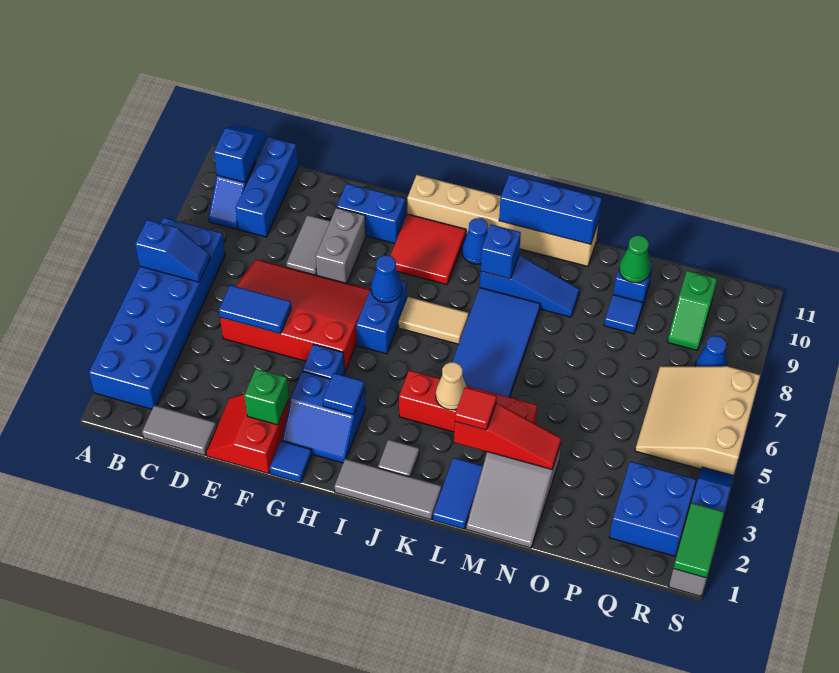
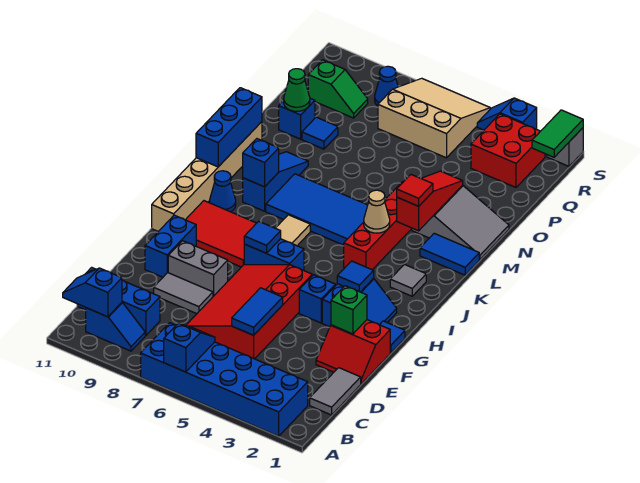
blue cone H7 level 2 -> blue tile H7 level 2
red tile H9:I10 level 1 -> red tile H8:I10 level 1
grey tile I1:K1 level 1 -> none
blue brick Q2:R3 level 1 -> red brick Q2:R3 level 1
tan slope Q5:S7 level 1 top S -> tan slope Q5:S7 level 1 top Q
green tile S1:S2 level 2 -> green tile R1:S1 level 2

